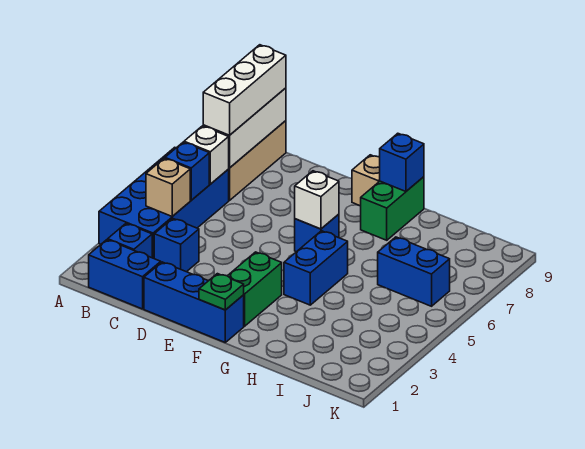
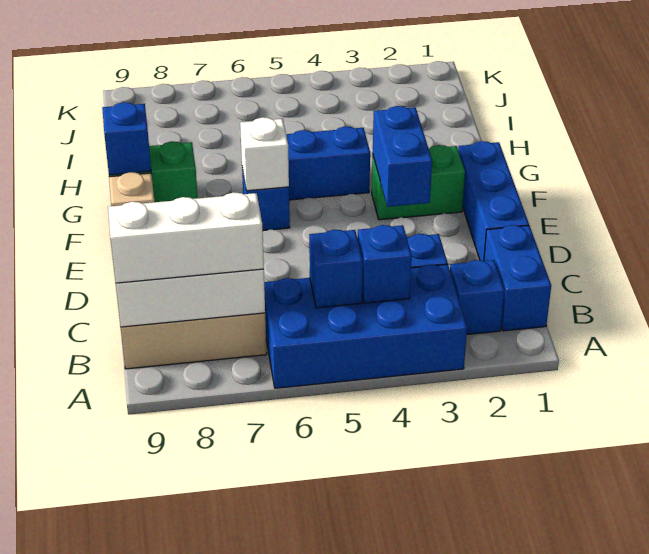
tan brick B4 level 2 -> blue brick B4 level 2
white brick B6 level 2 -> none
green plate F1 level 2 -> none
blue brick I6:J6 level 1 -> blue brick E3:F3 level 2

